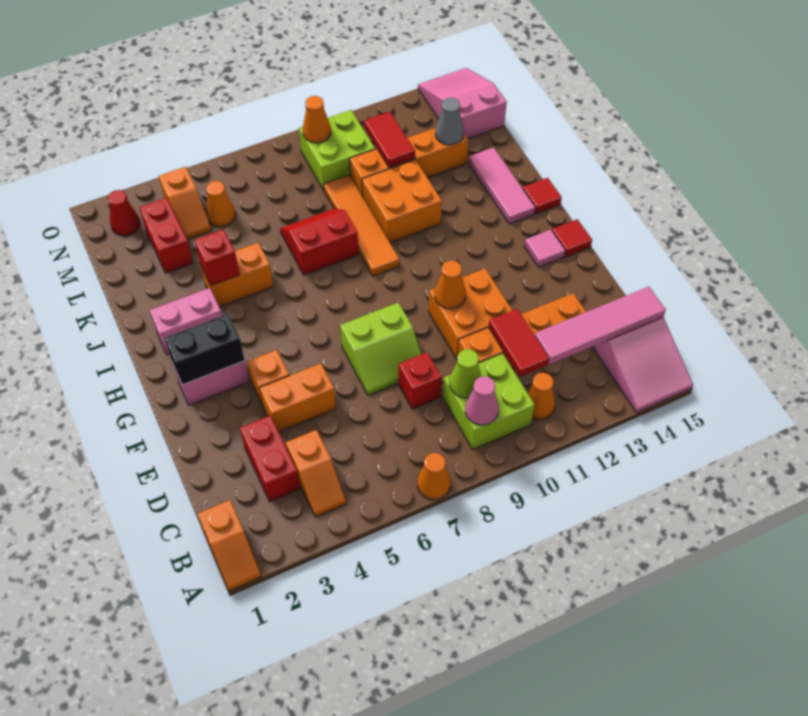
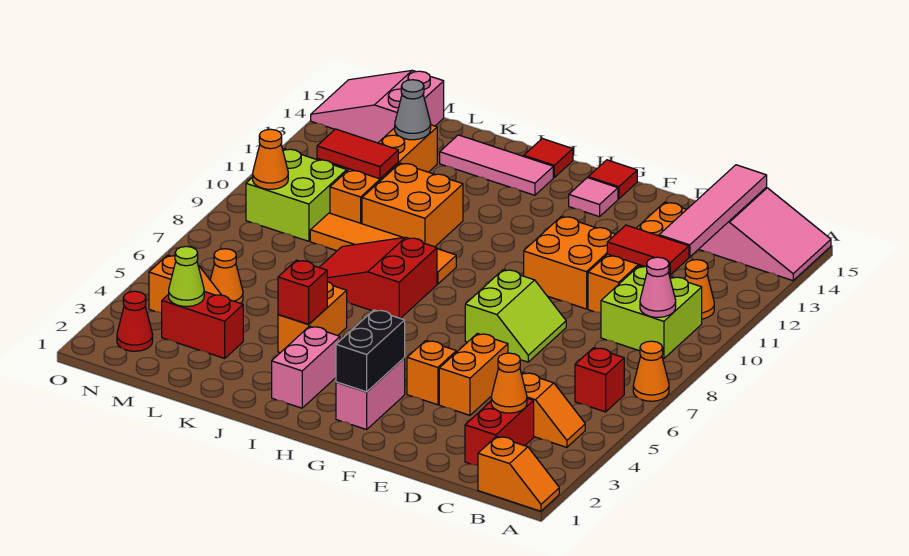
red brick C3:D3 level 1 -> red brick C2:C3 level 1
lime cone C9 level 2 -> lime cone M3 level 2
red brick D8 level 1 -> red brick B6 level 1
orange cone F10 level 2 -> orange cone C3 level 2
red slope J7:K8 level 1 top J -> red slope I7:K8 level 1 top I

